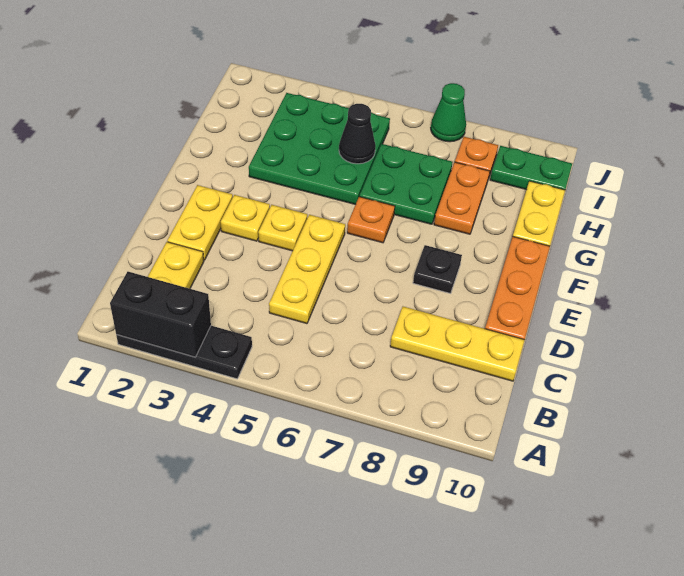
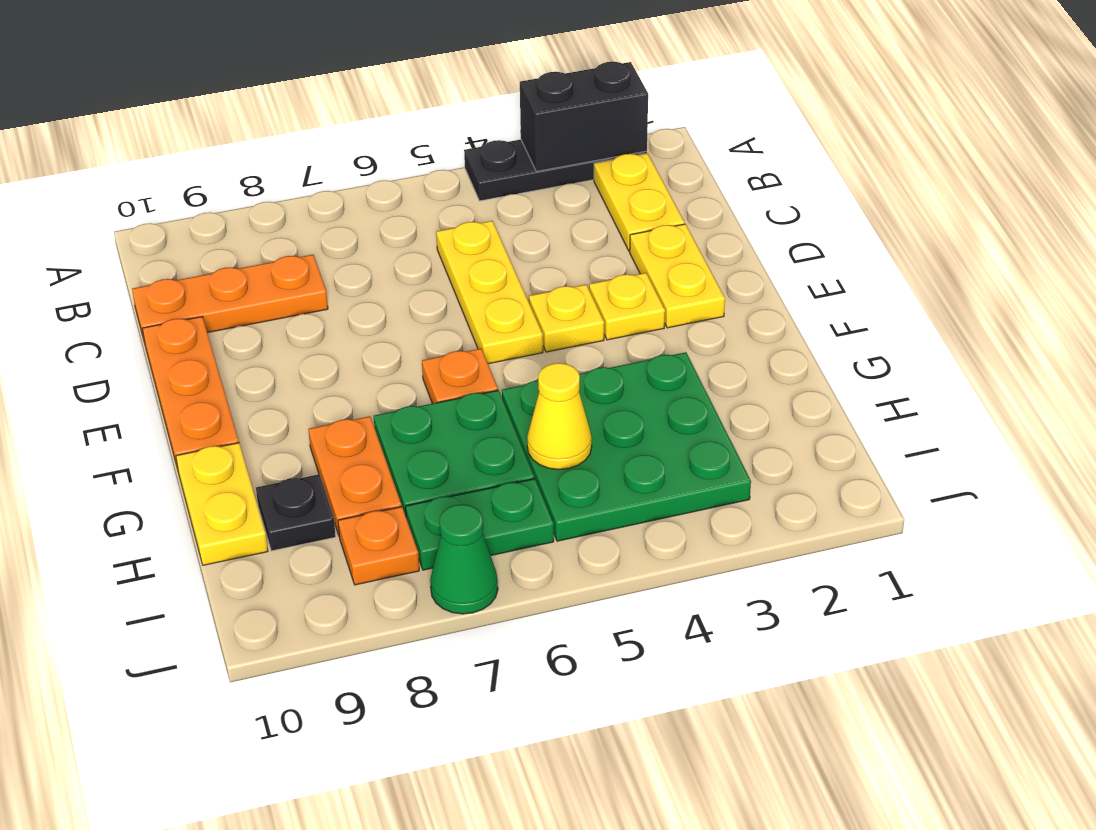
yellow plate C8:C10 level 1 -> orange plate C8:C10 level 1
black plate E8 level 1 -> black plate H9 level 1
black cone H5 level 2 -> yellow cone H5 level 2
green plate I9:I10 level 1 -> green plate I6:I7 level 1

